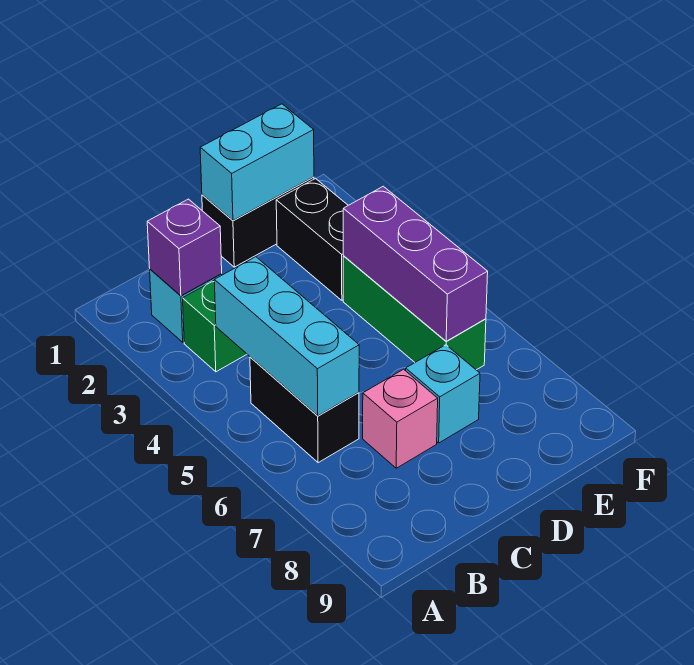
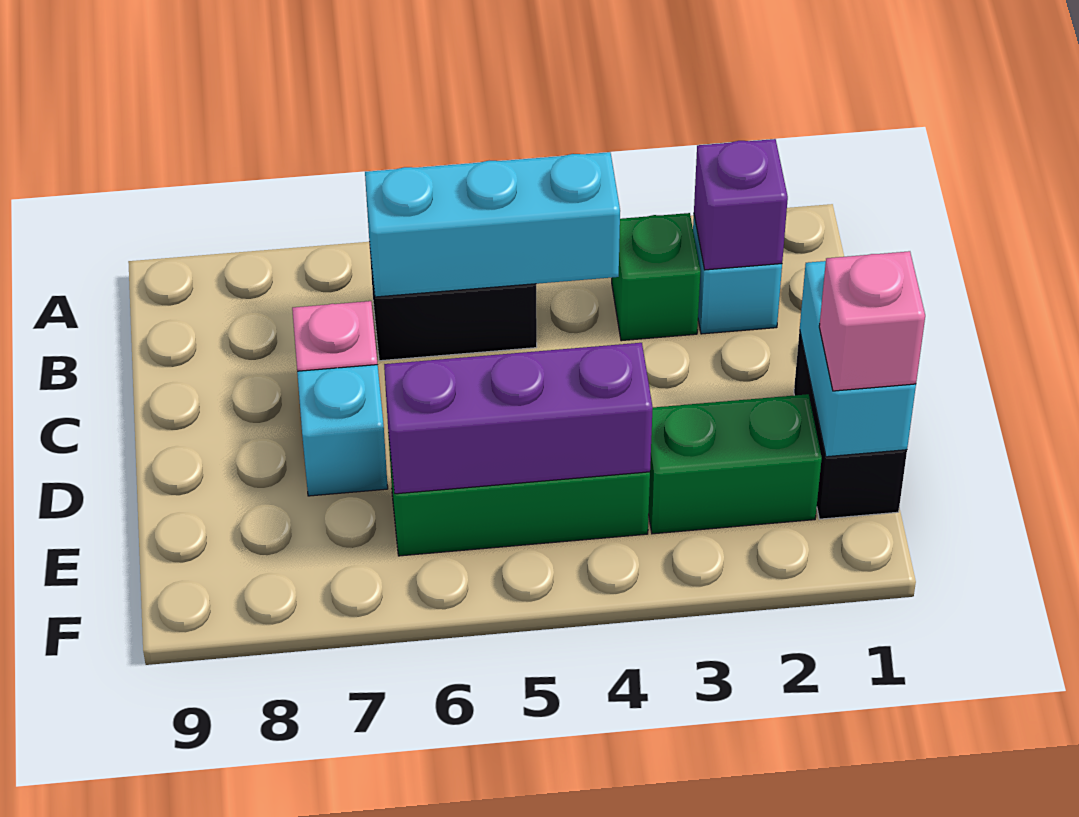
none -> pink brick E1 level 3
black brick E2:E3 level 1 -> green brick E2:E3 level 1

